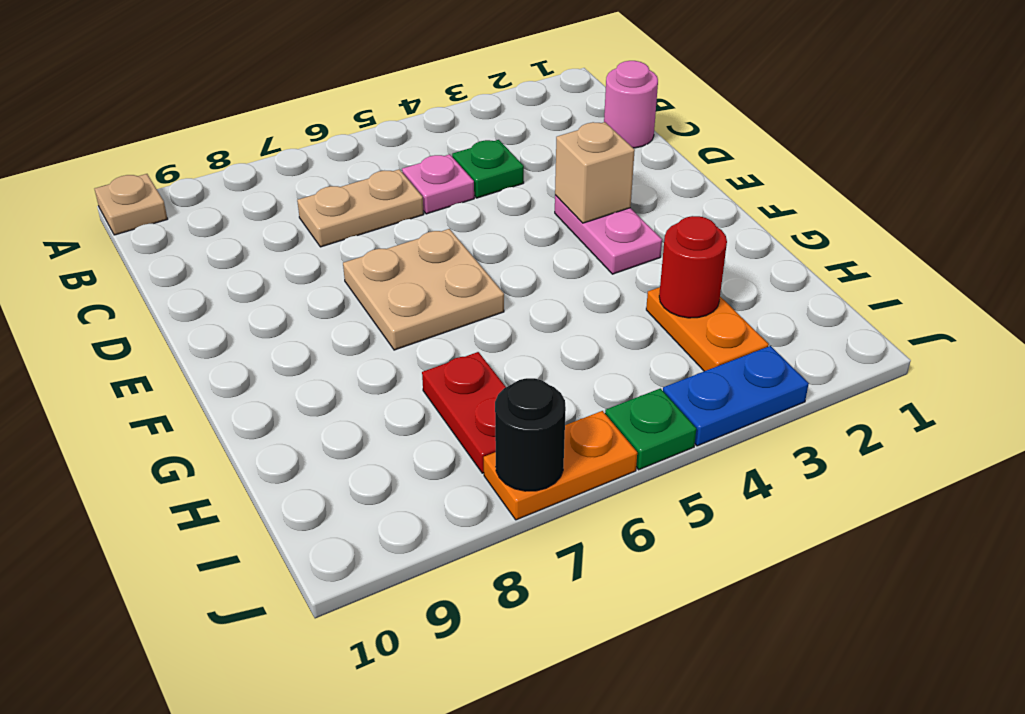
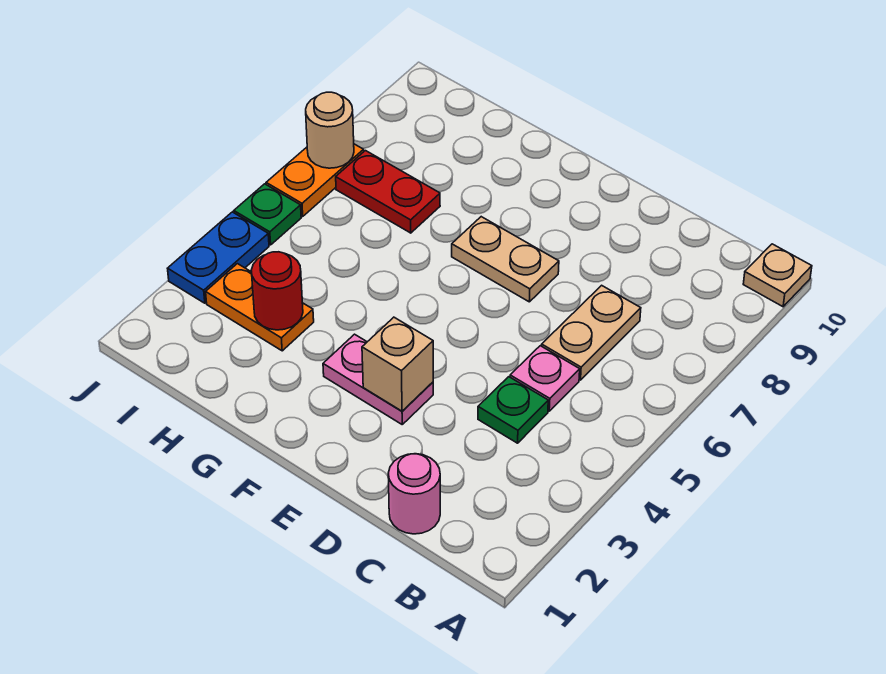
tan plate E6:F7 level 1 -> tan plate E7:F7 level 1
black round brick J7 level 2 -> tan round brick J7 level 2

